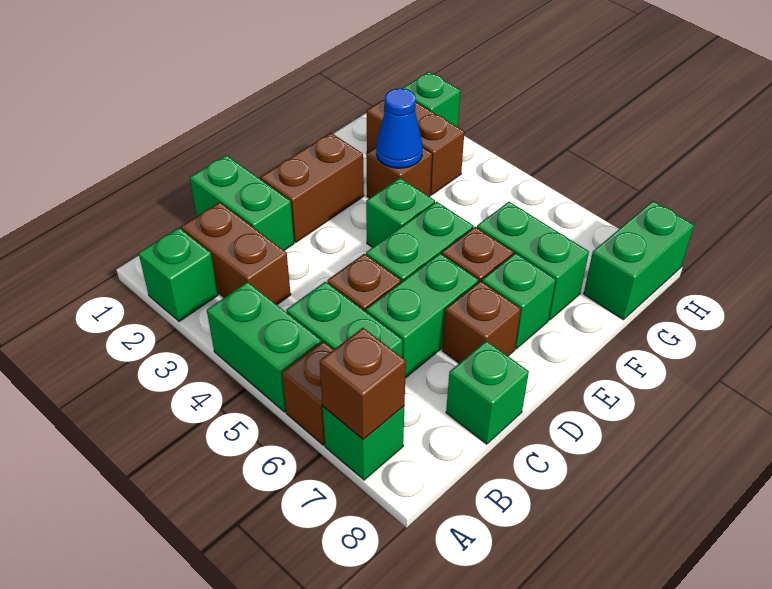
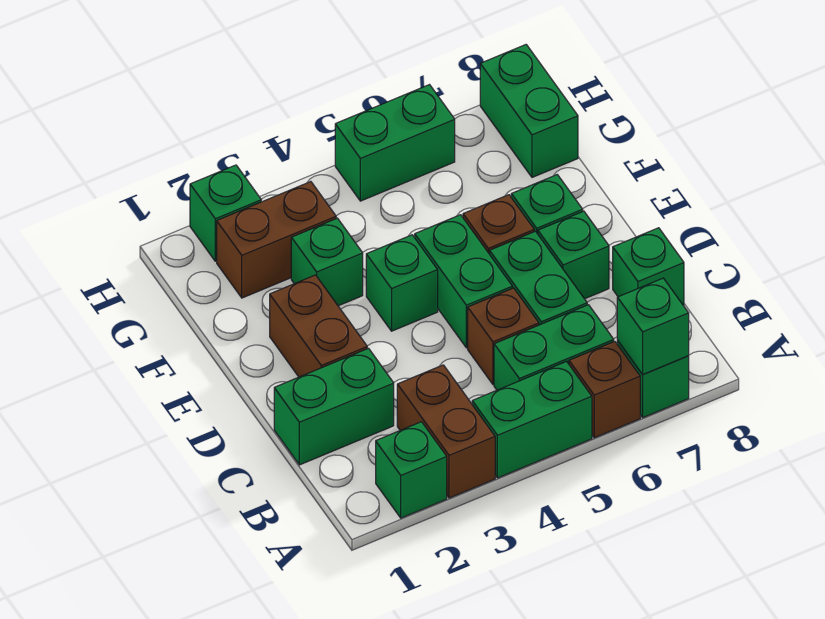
brown brick A7 level 2 -> green brick A7 level 2
brown brick B2:B3 level 1 -> brown brick A3:B3 level 1
brown brick D7 level 1 -> green brick D7 level 1
brown brick F3 level 1 -> green brick F3 level 1
blue cone F3 level 2 -> none
green brick F6:F7 level 1 -> green brick H5:H6 level 1

